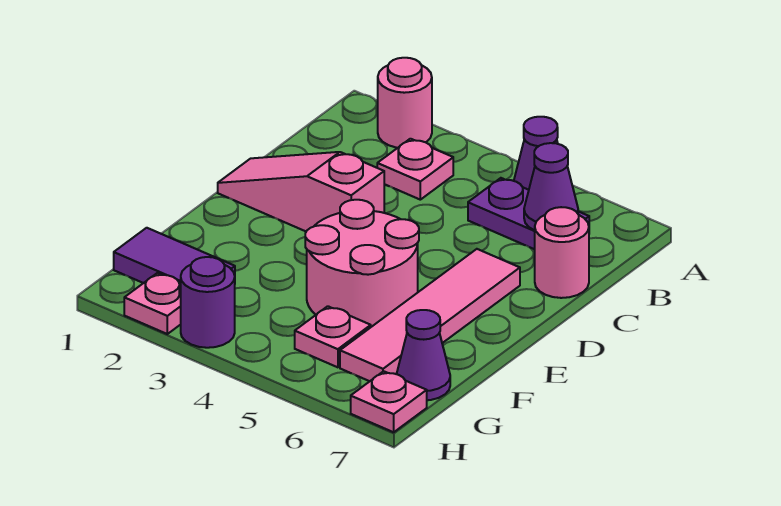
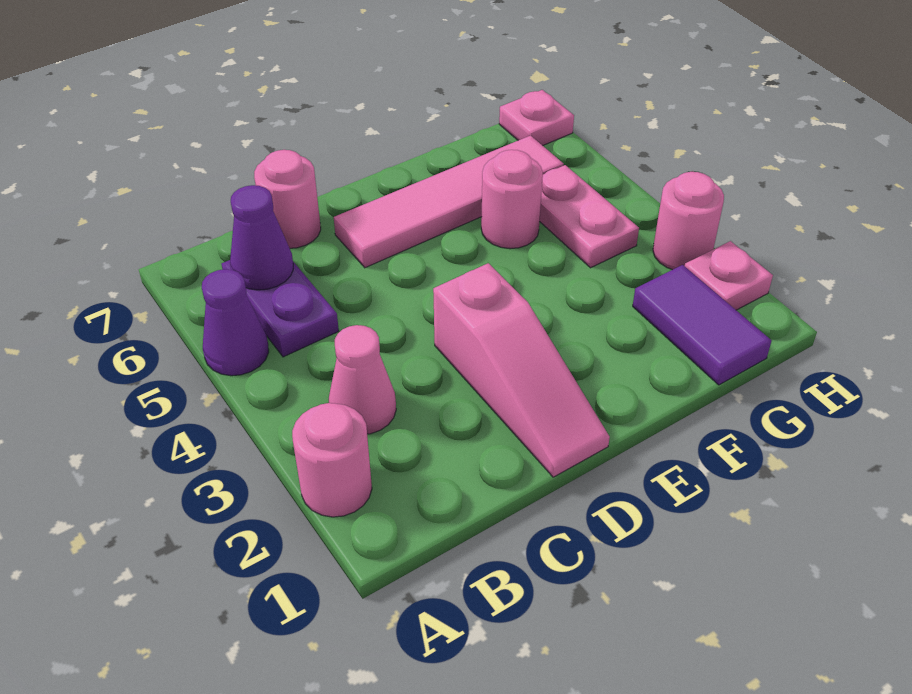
pink plate B3 level 1 -> pink cone B3 level 1
pink round brick E4:F5 level 1 -> pink round brick F5 level 1
pink plate G5 level 1 -> pink plate G4:G5 level 1
purple cone G7 level 1 -> none
purple round brick H3 level 1 -> pink round brick H3 level 1

